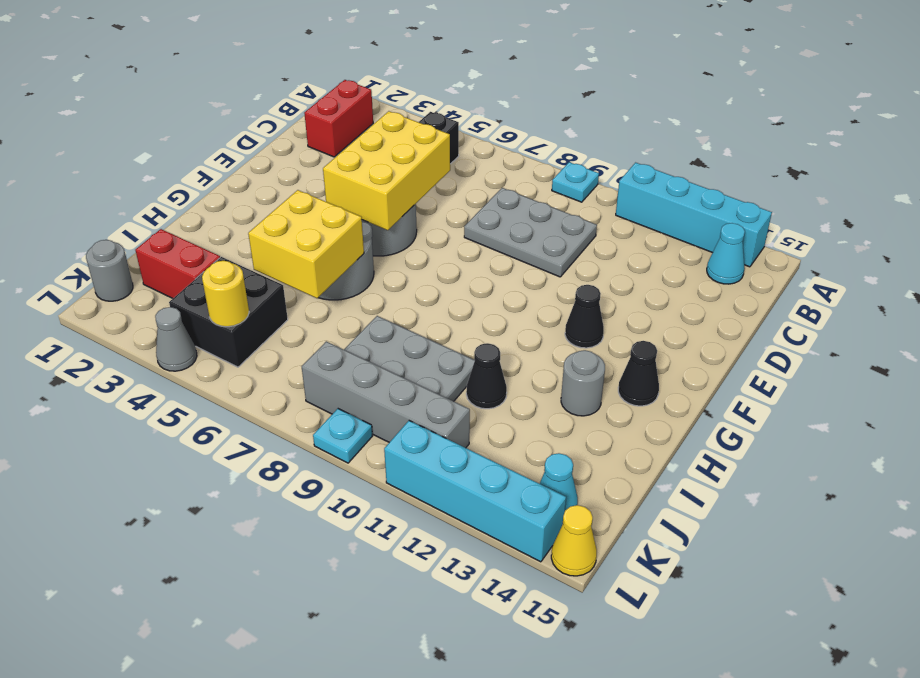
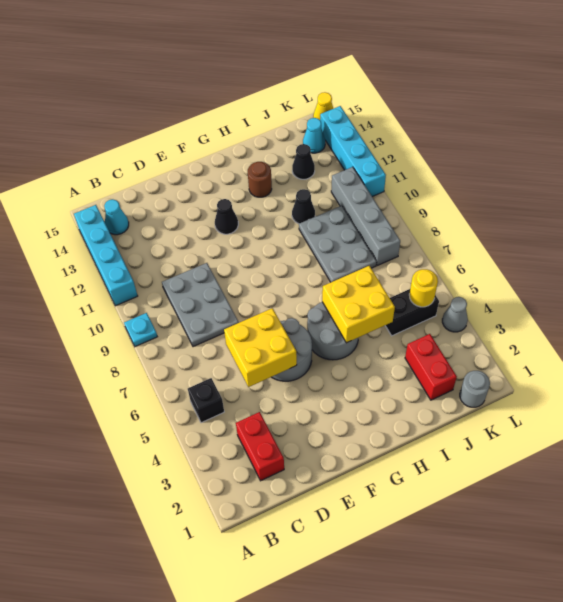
red brick B2:C2 level 1 -> red brick C2:C3 level 1
yellow brick D5:F6 level 2 -> yellow brick D5:E6 level 2
black cone G14 level 1 -> black cone J13 level 1
grey round brick H13 level 1 -> brown round brick H13 level 1
black brick J4:K5 level 1 -> black brick J5:K5 level 1
cyan plate L9 level 1 -> none

